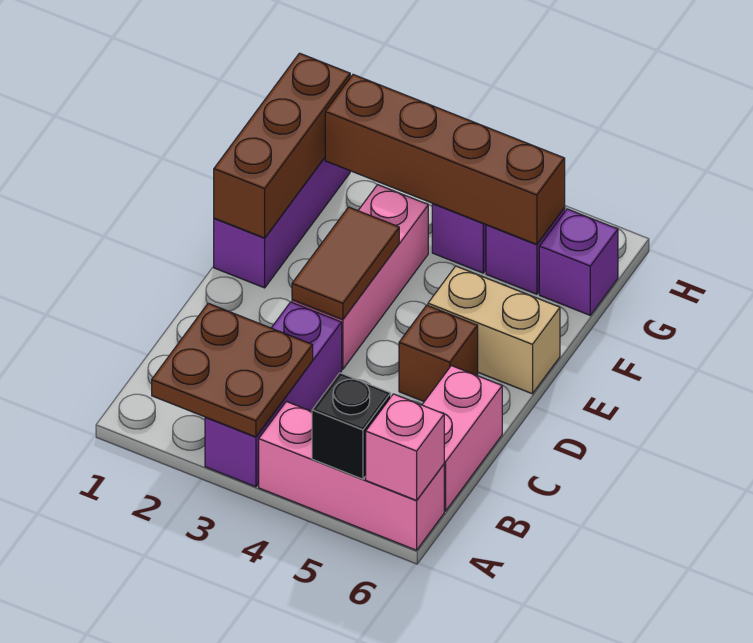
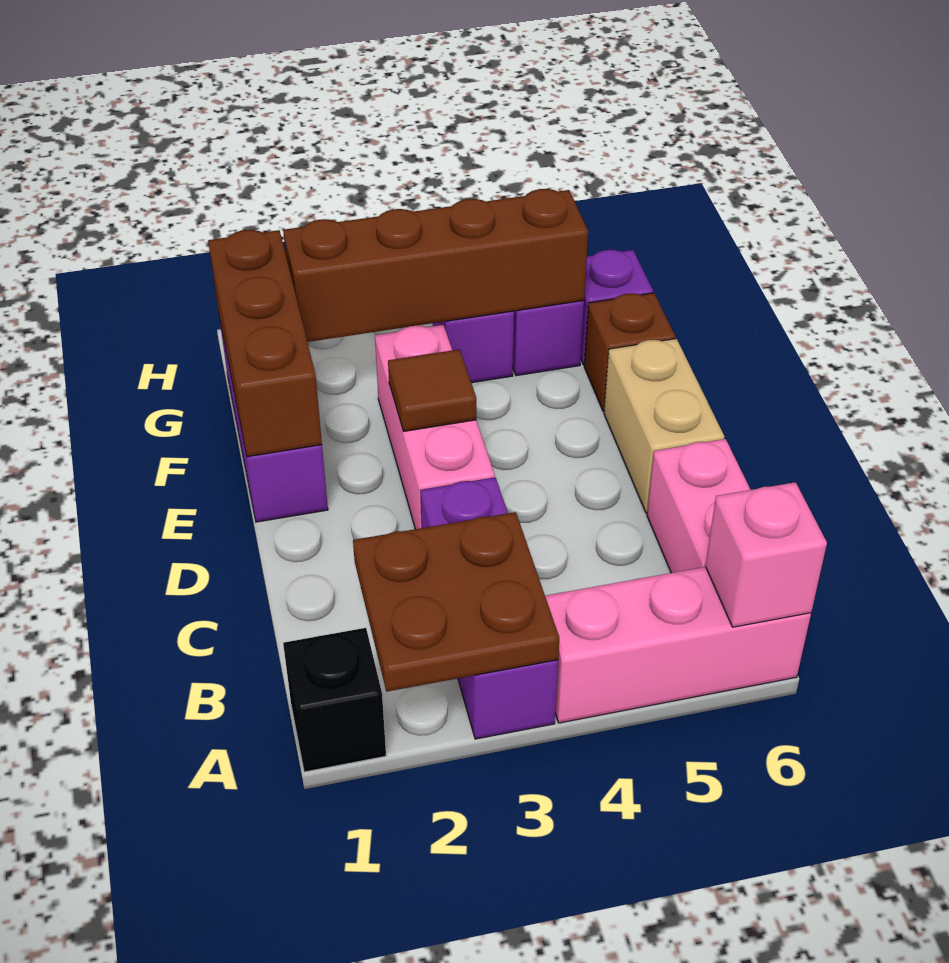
black brick A5 level 2 -> black brick A1 level 1
brown tile D3:E3 level 2 -> brown tile E3 level 2
brown brick D5 level 1 -> brown brick F6 level 1
tan brick E5:E6 level 1 -> tan brick D6:E6 level 1

